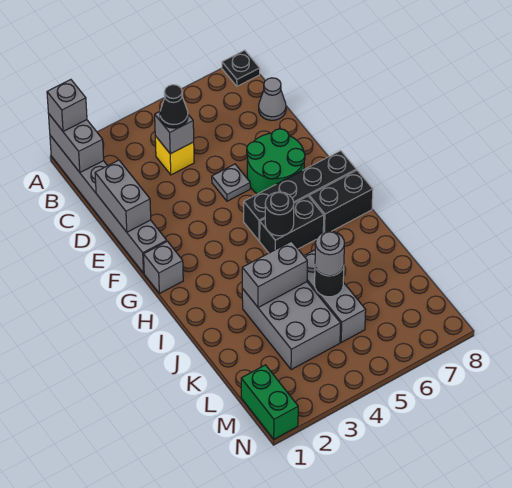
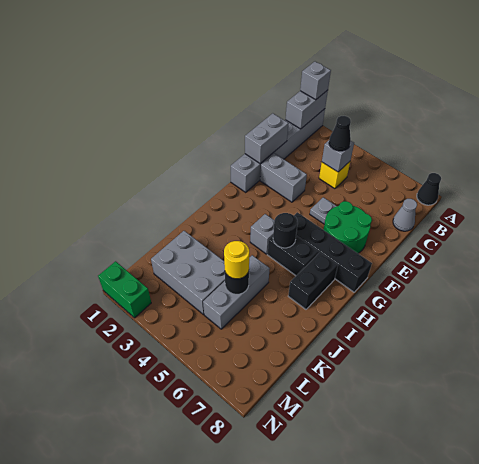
black plate A8 level 1 -> black cone A8 level 1
grey brick G1 level 1 -> grey brick H4 level 1
black brick H7:H8 level 1 -> black brick H7:I7 level 1
grey brick J3:L4 level 1 -> grey brick K2:L4 level 1
grey brick J3:J4 level 2 -> grey brick E2:E3 level 1
grey round brick K5 level 3 -> yellow round brick K5 level 3
green brick M1:N1 level 1 -> green brick N1:N2 level 1

